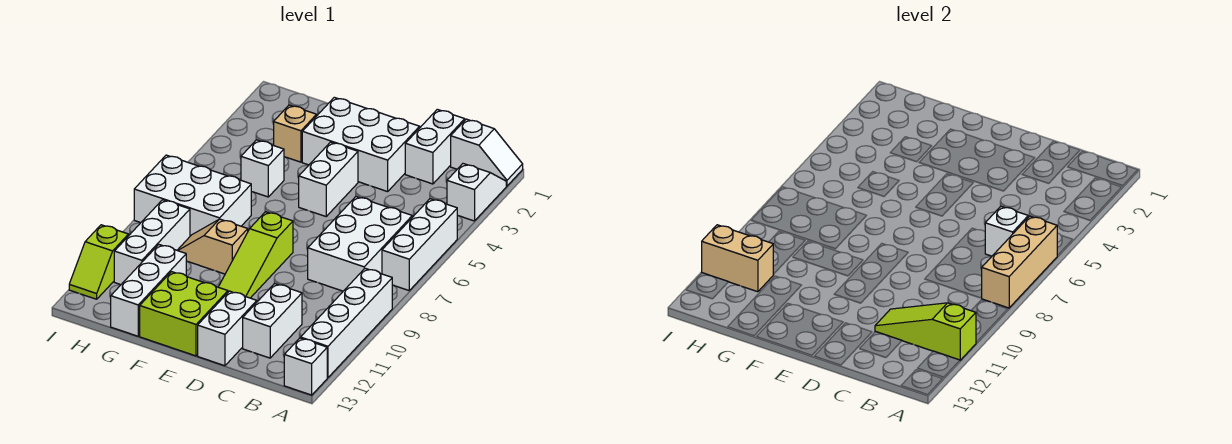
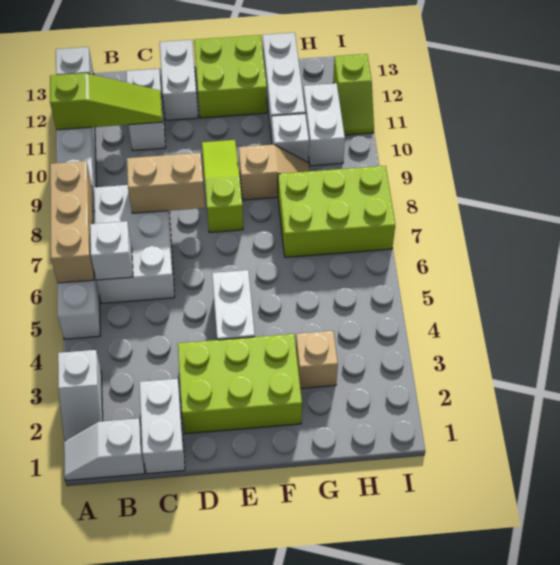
white brick D2:F3 level 1 -> lime brick D2:F3 level 1
white brick G5 level 1 -> white brick G10 level 1
white brick G7:I8 level 1 -> lime brick G7:I8 level 1
white brick H9:H11 level 1 -> white brick H10:H11 level 1
tan brick H11:I11 level 2 -> tan brick C8:D8 level 2
lime slope I11:I12 level 1 top 11 -> lime slope I11:I12 level 1 top 12

